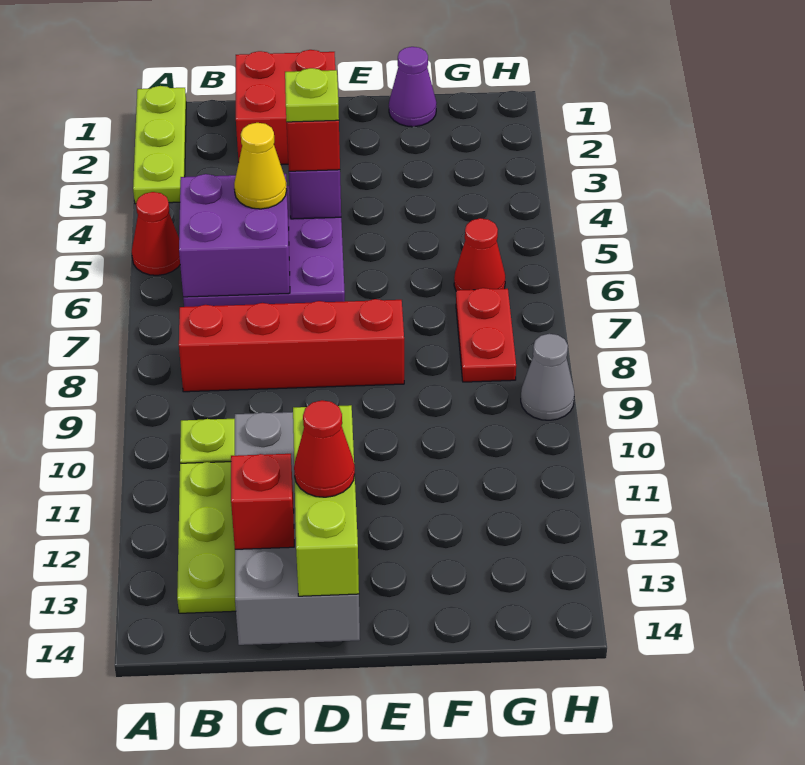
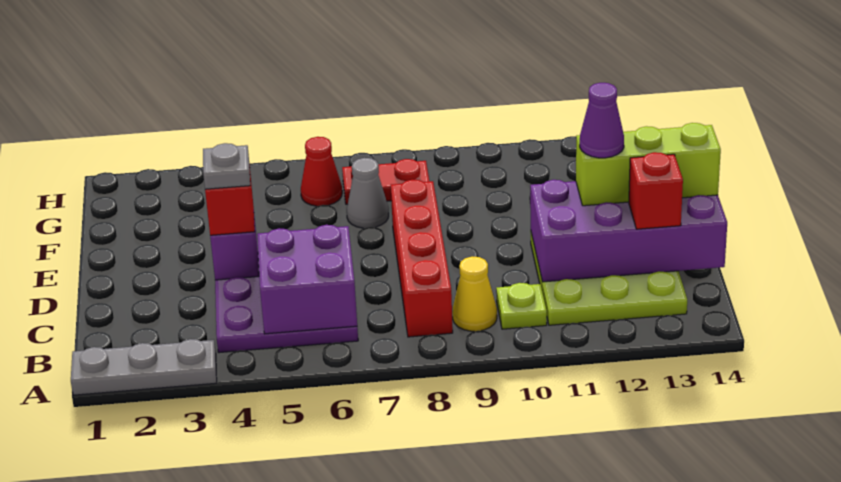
lime plate A1:A3 level 1 -> grey plate A1:A3 level 1
red cone A5 level 1 -> none
red brick C1:D2 level 1 -> none
yellow cone C5 level 3 -> yellow cone B9 level 1
grey brick C11:D14 level 2 -> purple brick C11:D14 level 2
lime plate D4 level 4 -> grey plate D4 level 4
red cone D13 level 4 -> none
purple cone F1 level 1 -> purple cone D12 level 4
grey cone H9 level 1 -> grey cone F7 level 1

